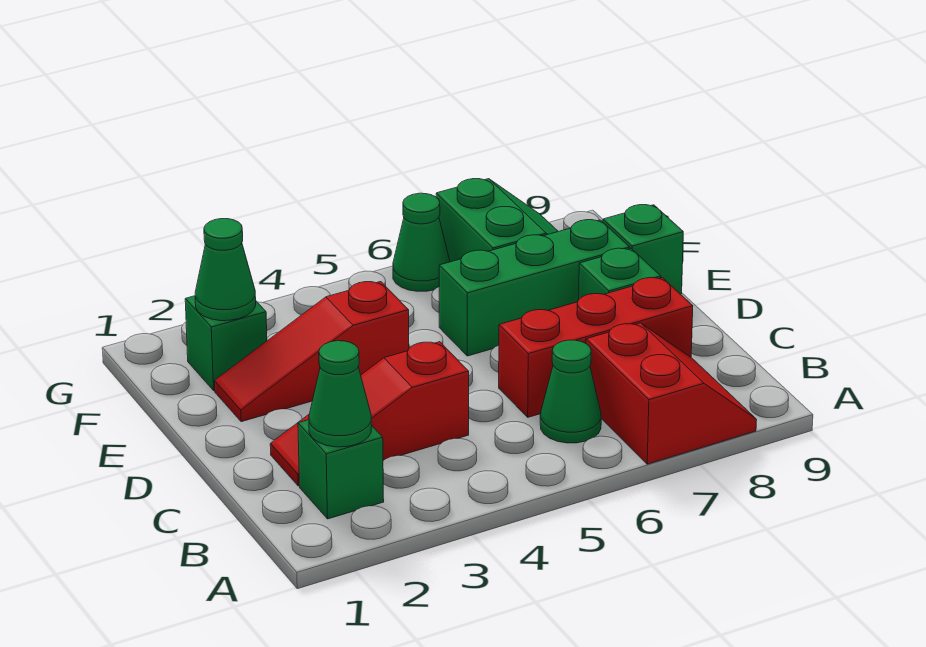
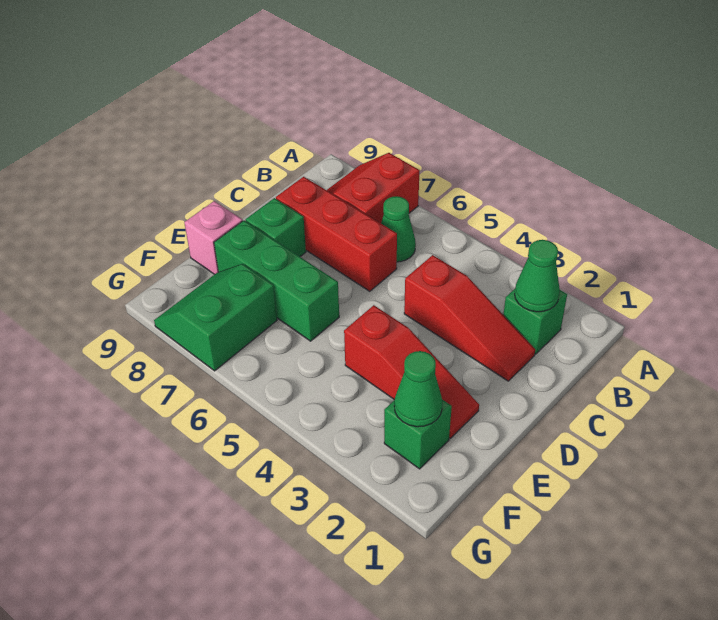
green brick E9 level 1 -> pink brick E9 level 1
green cone G6 level 1 -> none

